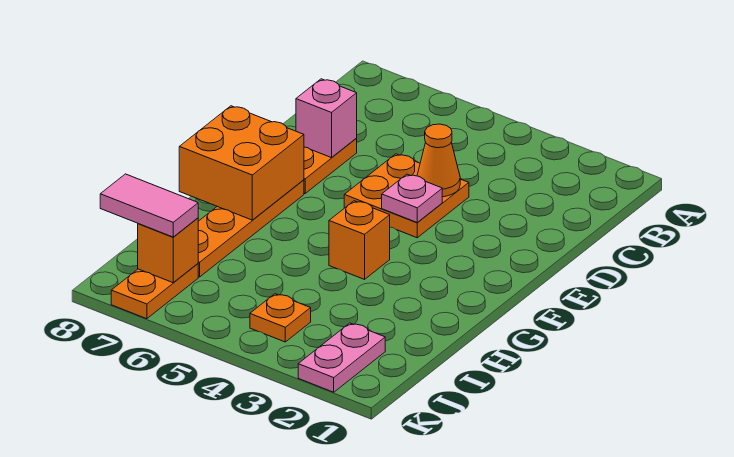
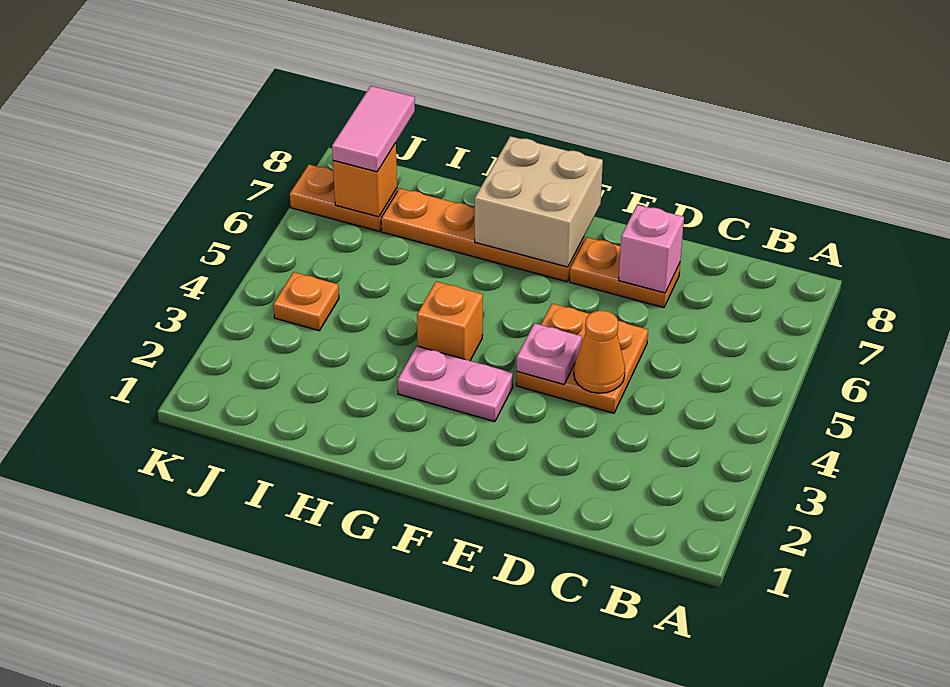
orange brick F7:G8 level 2 -> tan brick F7:G8 level 2
pink plate J2:K2 level 1 -> pink plate F3:G3 level 1

